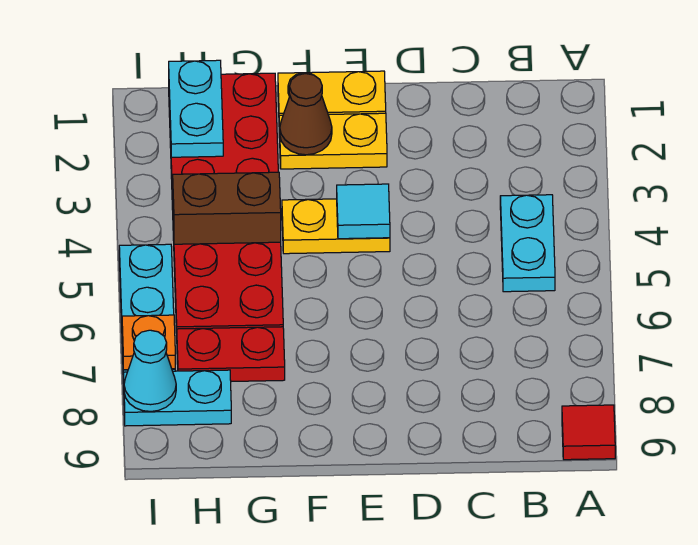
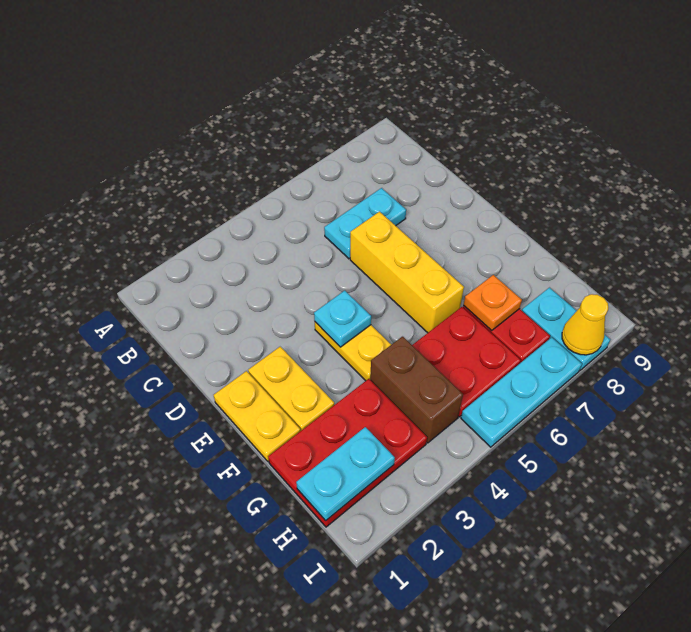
red tile A9 level 1 -> none
cyan plate B4:B5 level 1 -> cyan plate C6:C7 level 1
none -> yellow brick D6:F6 level 1
cyan tile E4 level 2 -> cyan plate E4 level 2
brown cone F2 level 2 -> none
orange plate I7 level 2 -> orange plate G7 level 2
cyan cone I8 level 2 -> yellow cone I8 level 2

